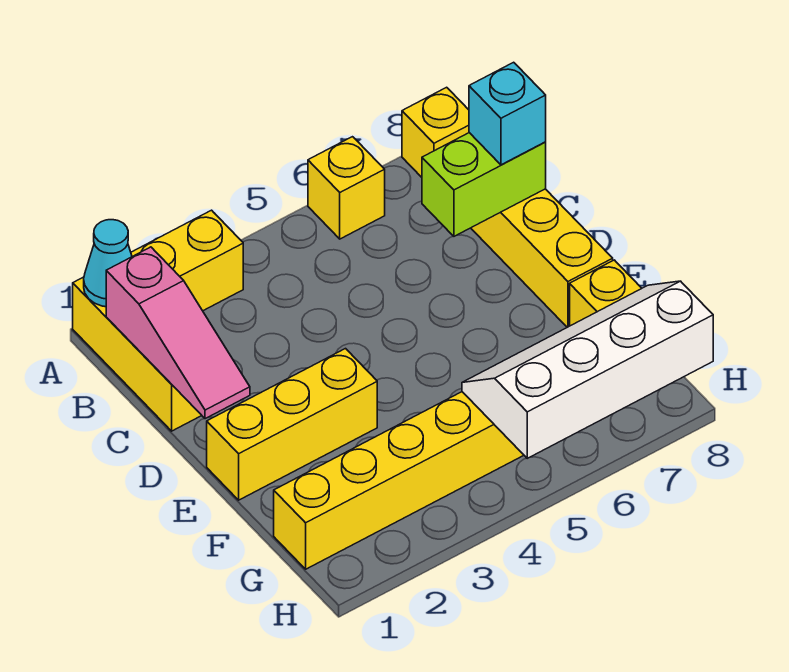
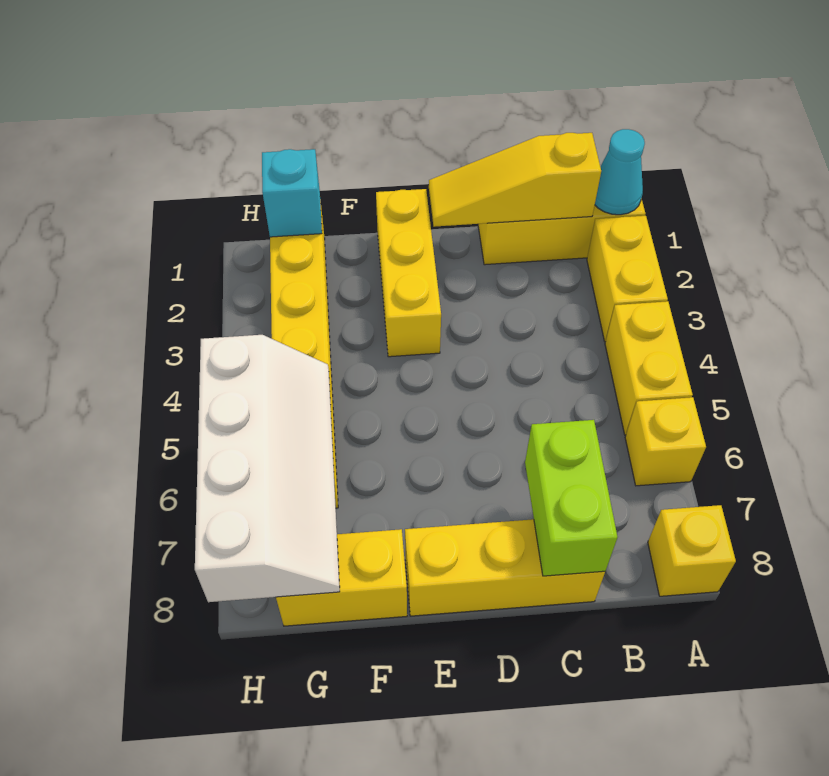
none -> yellow brick A4:A5 level 1
pink slope B1:D1 level 2 top B -> yellow slope B1:D1 level 2 top B
cyan brick C8 level 3 -> cyan brick G1 level 2

